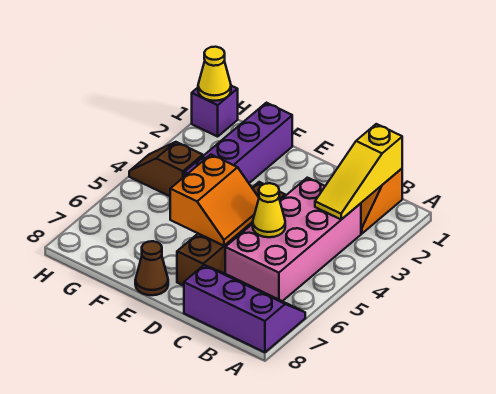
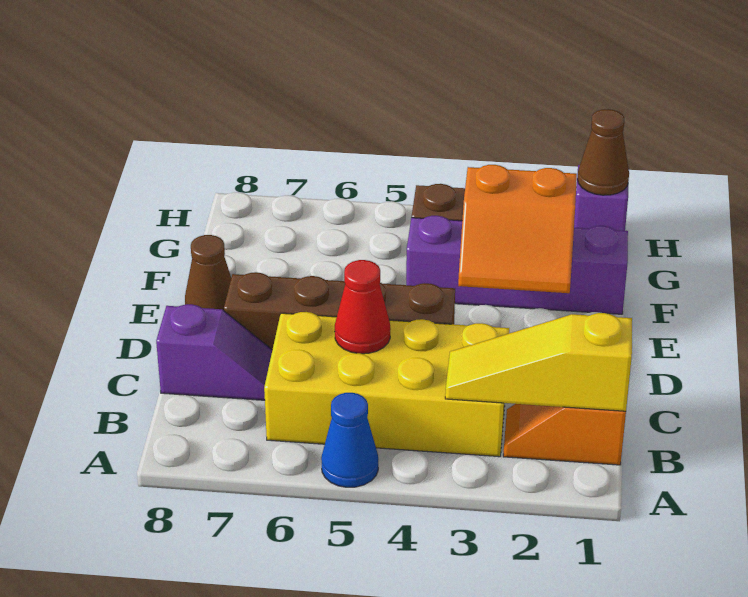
none -> blue cone A5 level 1
purple slope A7:C8 level 1 top 8 -> purple slope C7:C8 level 1 top 8
pink brick B3:C6 level 1 -> yellow brick B3:C6 level 1
yellow cone C5 level 2 -> red cone C5 level 2
orange slope D5:E6 level 2 top E -> orange slope E2:F3 level 2 top F
yellow cone H1 level 2 -> brown cone H1 level 2

